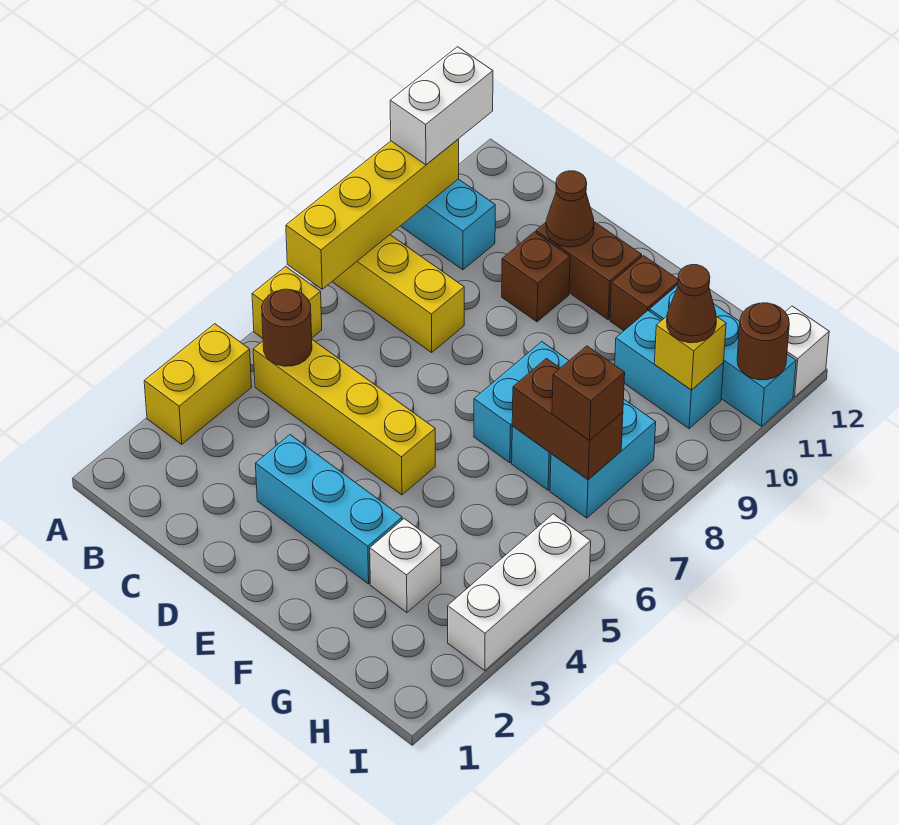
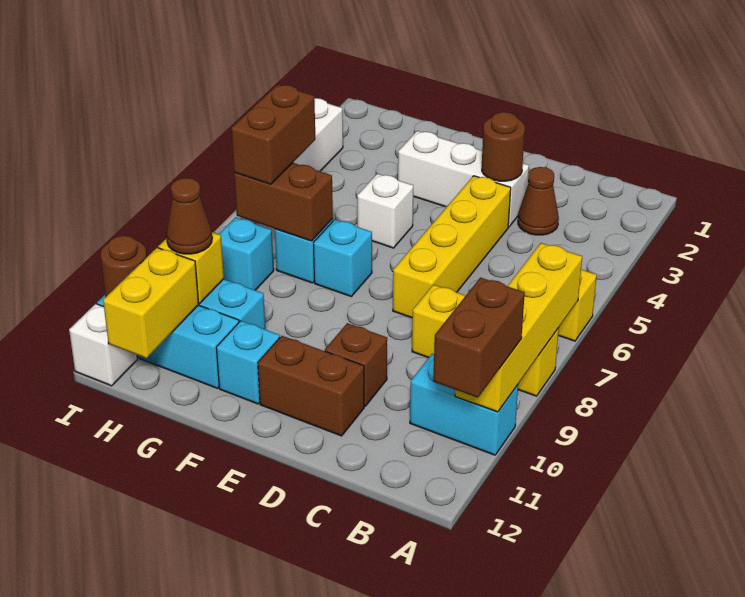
yellow brick A3:A4 level 1 -> yellow brick H11:H12 level 2
white brick A10:A11 level 3 -> brown brick A10:A11 level 3
yellow brick B5:E5 level 1 -> yellow brick D4:D7 level 1
brown round brick B5 level 2 -> brown round brick D3 level 2
cyan brick D3:F3 level 1 -> white brick D3:F3 level 1
brown cone D11 level 2 -> brown cone C3 level 1
cyan brick F7:F8 level 1 -> cyan brick F7 level 1
brown brick F11 level 1 -> cyan brick F11 level 1
white brick G3 level 1 -> white brick F5 level 1
cyan brick H7:H8 level 1 -> cyan brick H8 level 1
brown brick H7 level 3 -> brown brick H6:H7 level 3

